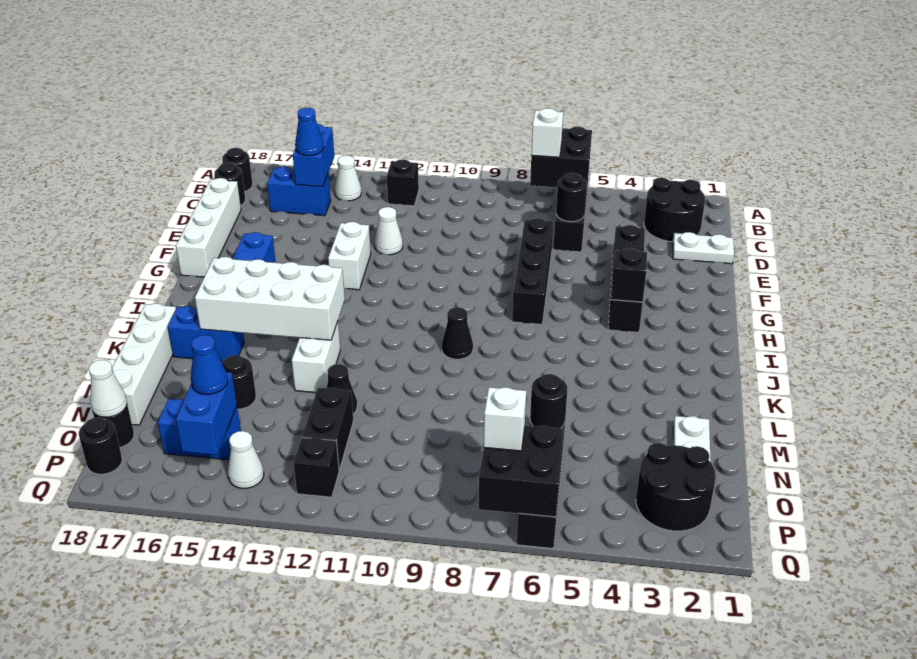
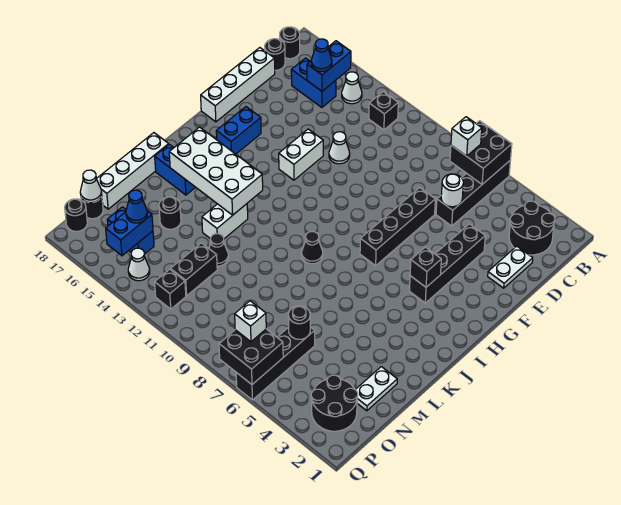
white plate D1:D2 level 1 -> white plate D2:E2 level 1
black round brick D6 level 2 -> white round brick D6 level 2

